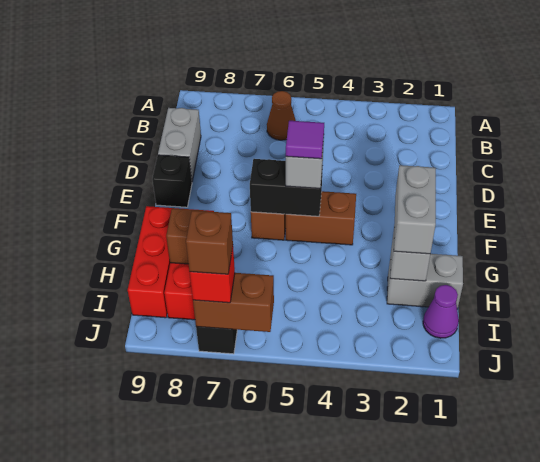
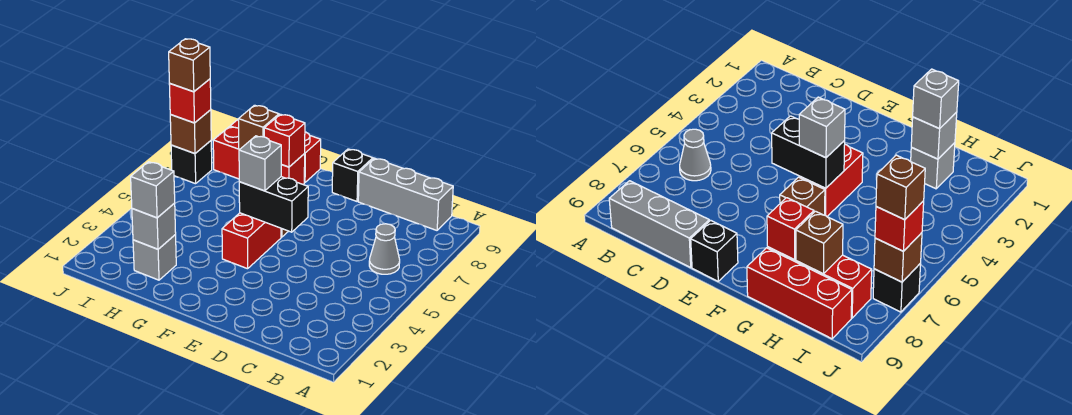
brown cone B6 level 1 -> grey cone B6 level 1
grey brick C9:D9 level 1 -> grey brick B9:D9 level 1
brown brick F4:F5 level 1 -> red brick F4:F5 level 1
black brick F5:F6 level 2 -> black brick E5:F5 level 2
purple tile F5 level 4 -> none
grey brick G2:H2 level 3 -> grey brick H2 level 3
none -> red brick G8 level 2
grey brick H1:H2 level 1 -> grey brick H2 level 1
purple cone I1 level 1 -> none
brown brick J6:J7 level 2 -> brown brick J7 level 2

